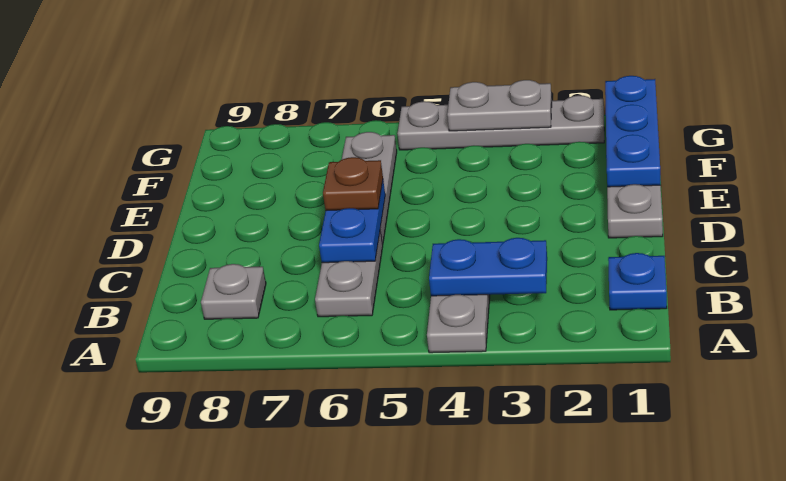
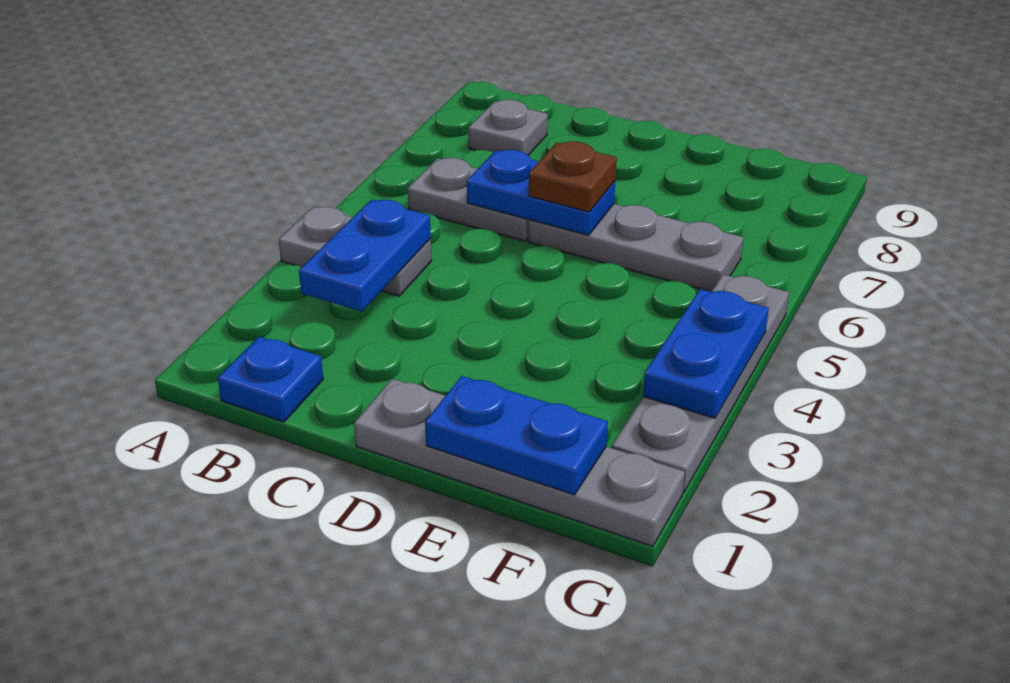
blue plate E1:G1 level 2 -> blue plate E1:F1 level 2
grey plate G3:G4 level 2 -> blue plate G3:G4 level 2

